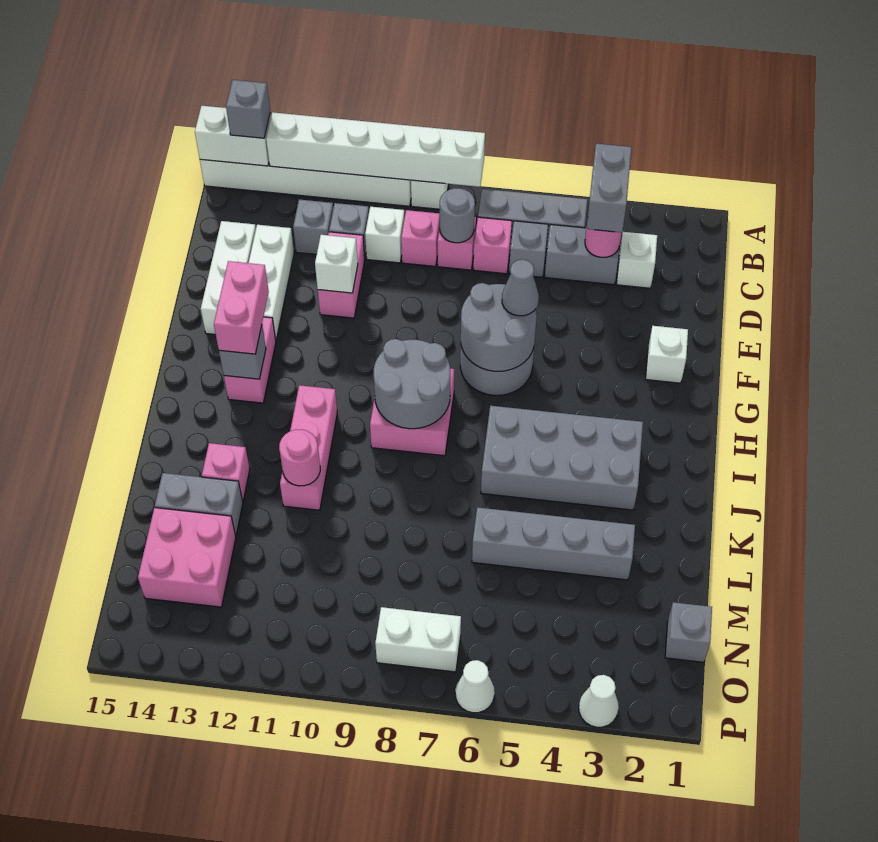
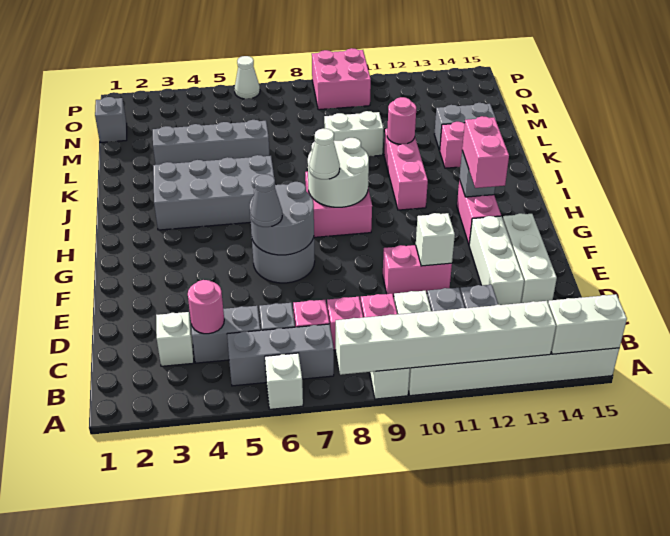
grey brick A14 level 3 -> none
grey brick B4:C4 level 3 -> none
grey round brick C8 level 2 -> none
pink brick D11:E11 level 1 -> pink brick E10:E11 level 1
white brick F2 level 1 -> white brick A6 level 1
grey round brick H8:I9 level 2 -> white round brick H8:I9 level 2
pink brick M13:N14 level 1 -> pink brick O9:P10 level 1
white brick O7:O8 level 1 -> white brick L9:L10 level 1
white cone P3 level 1 -> white cone H8 level 3

